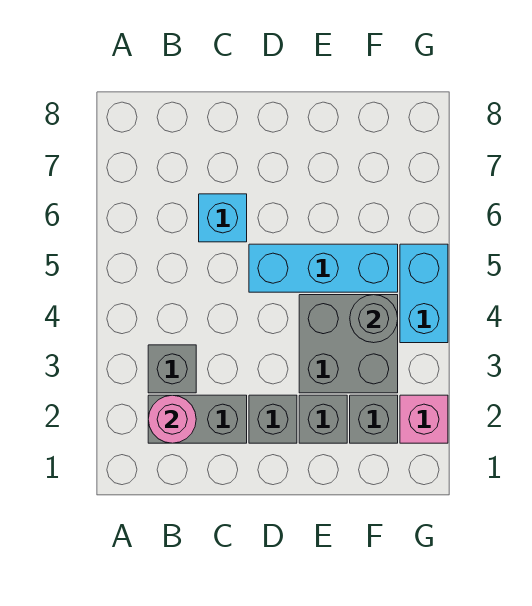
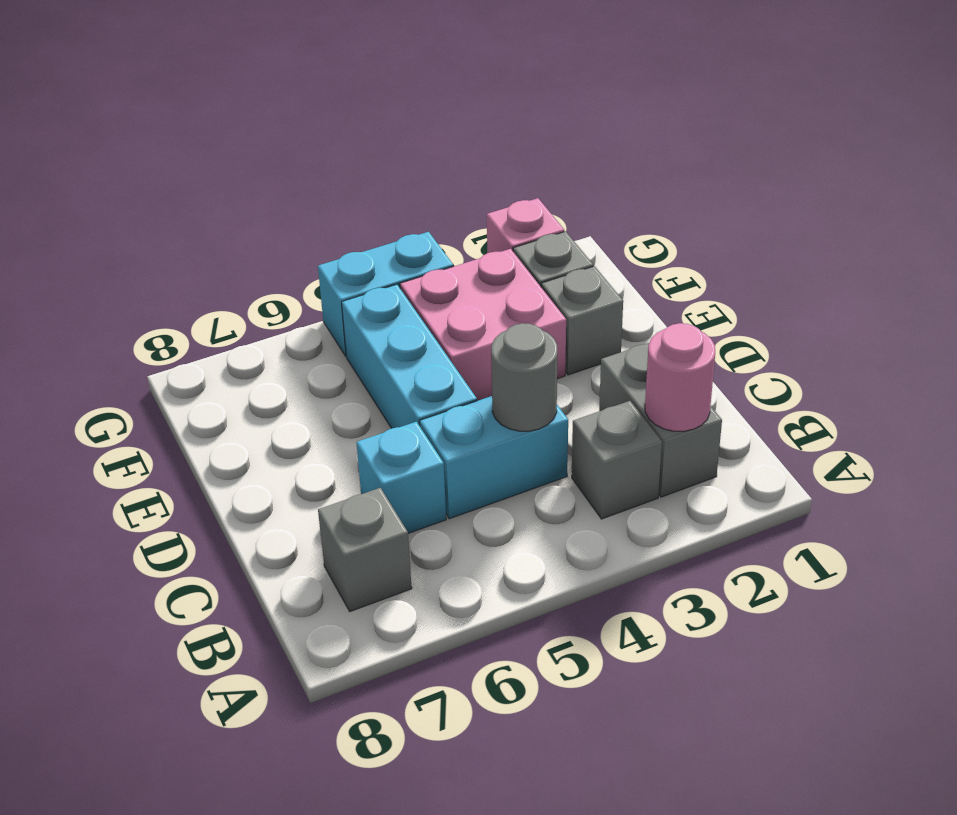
none -> cyan brick C4:C5 level 1
grey brick D2 level 1 -> grey brick B7 level 1
grey brick E3:F4 level 1 -> pink brick E3:F4 level 1
grey round brick F4 level 2 -> grey round brick C4 level 2

